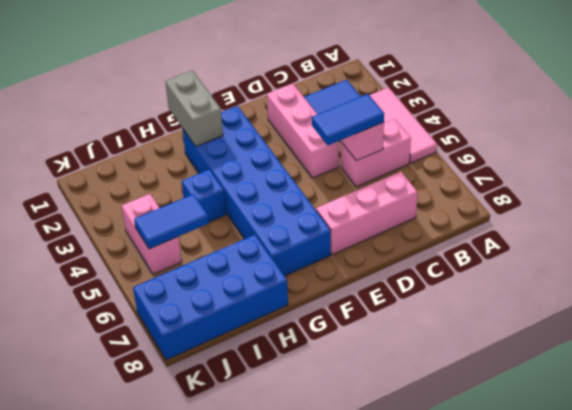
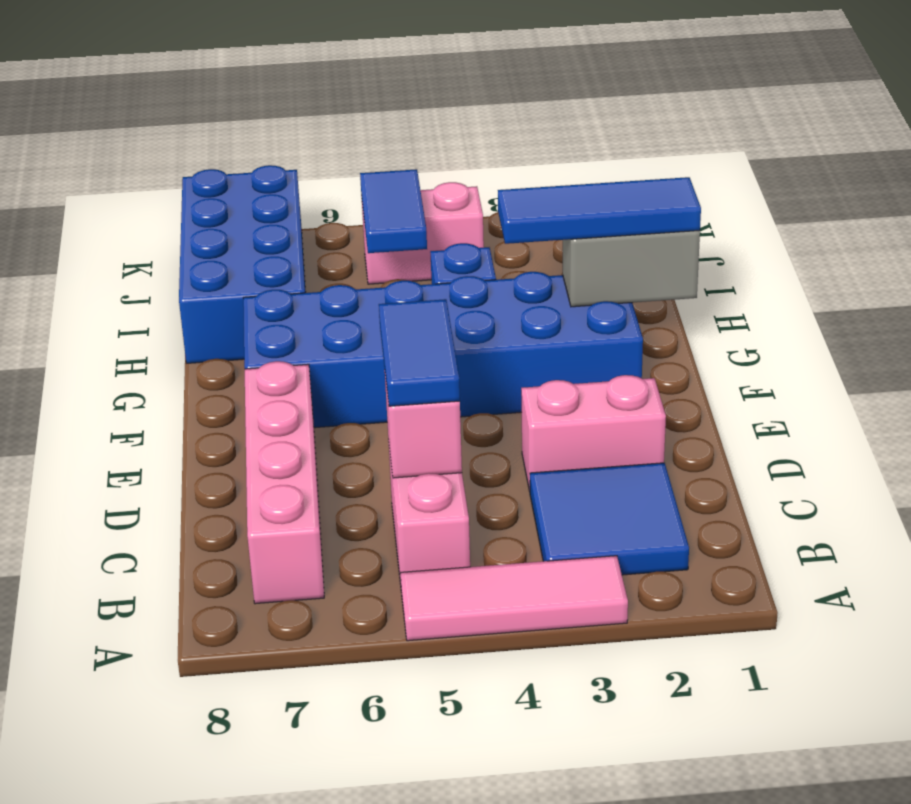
pink brick C7:E7 level 1 -> pink brick B7:E7 level 1
pink brick D2:D4 level 1 -> pink brick D2:D3 level 1
none -> blue tile G1:G3 level 3

